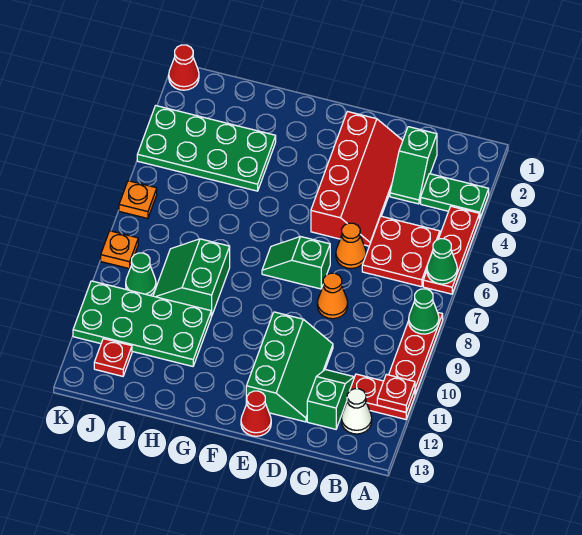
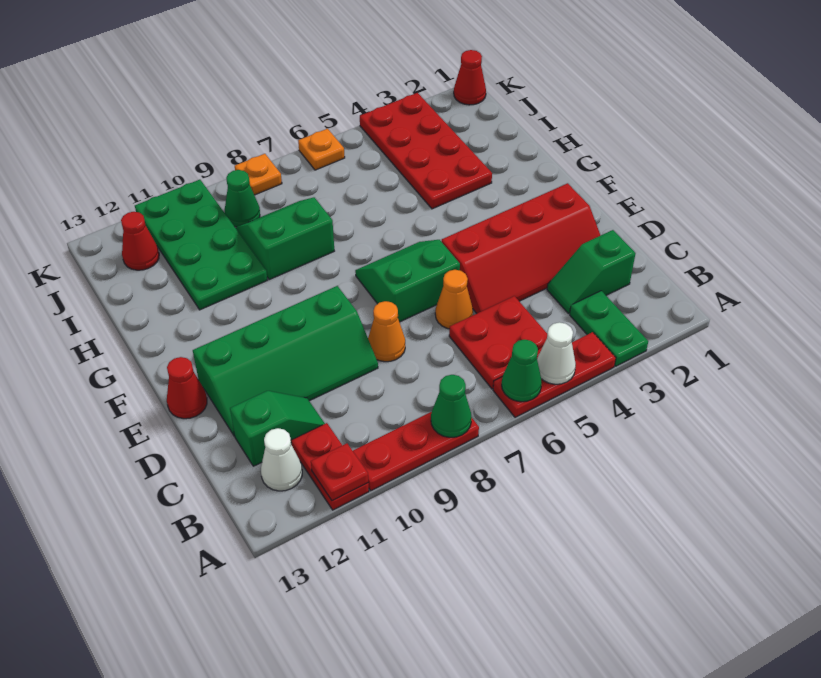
none -> white cone A5 level 2
green slope D10:E12 level 1 top E -> green slope D9:E12 level 1 top E
green slope E7:F7 level 1 top E -> green slope E6:F7 level 1 top E
green plate H3:K4 level 1 -> red plate H3:K4 level 1
red plate J12 level 1 -> red cone J12 level 1

